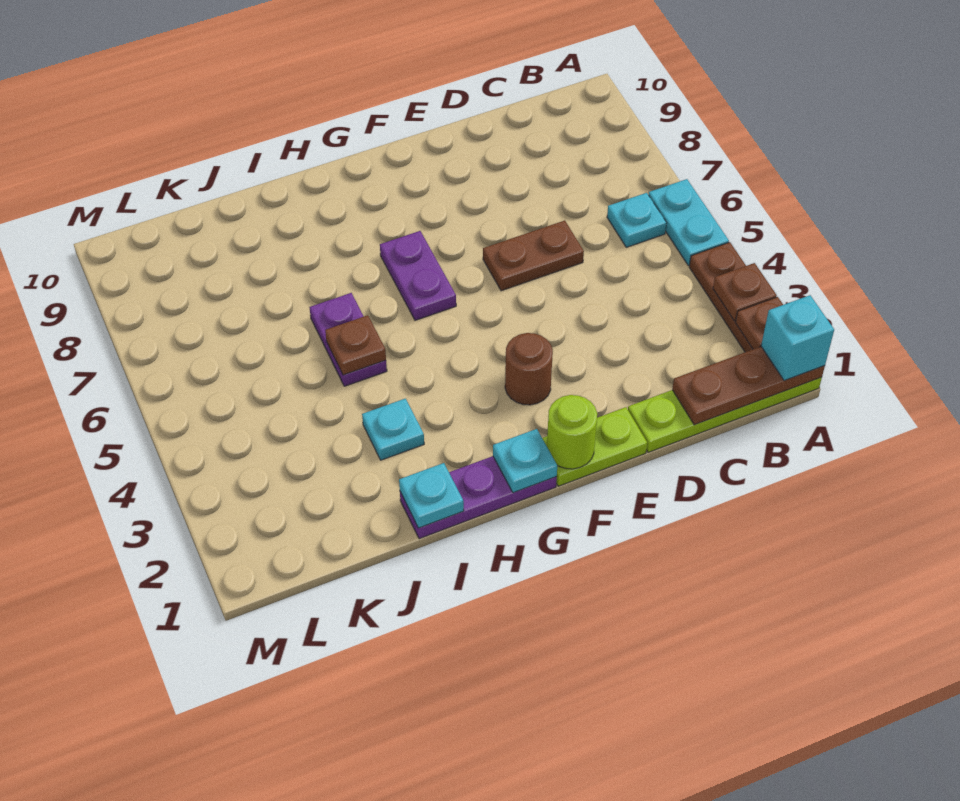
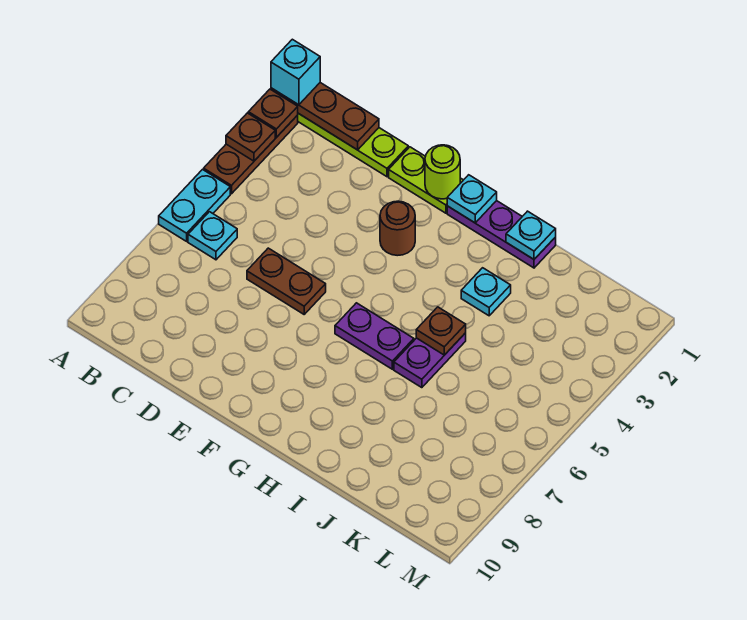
purple plate G6:G7 level 1 -> purple plate G6:H6 level 1

